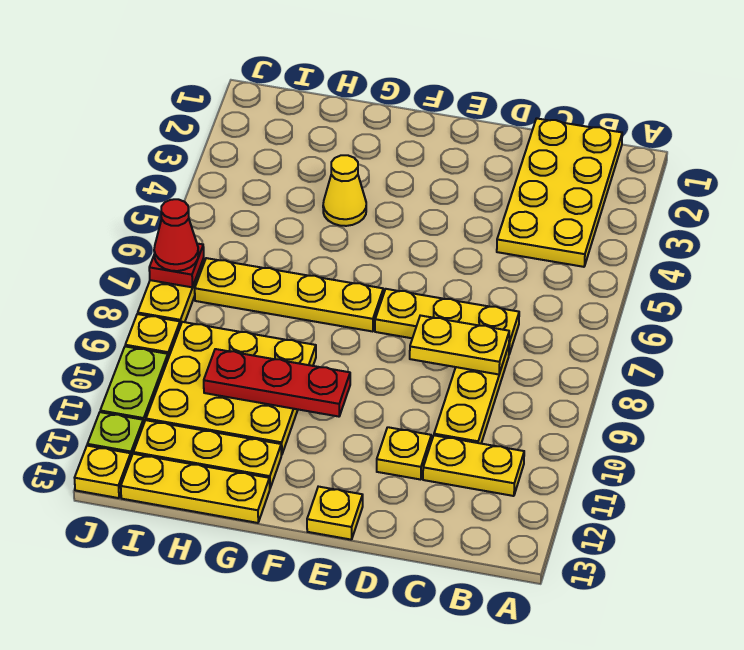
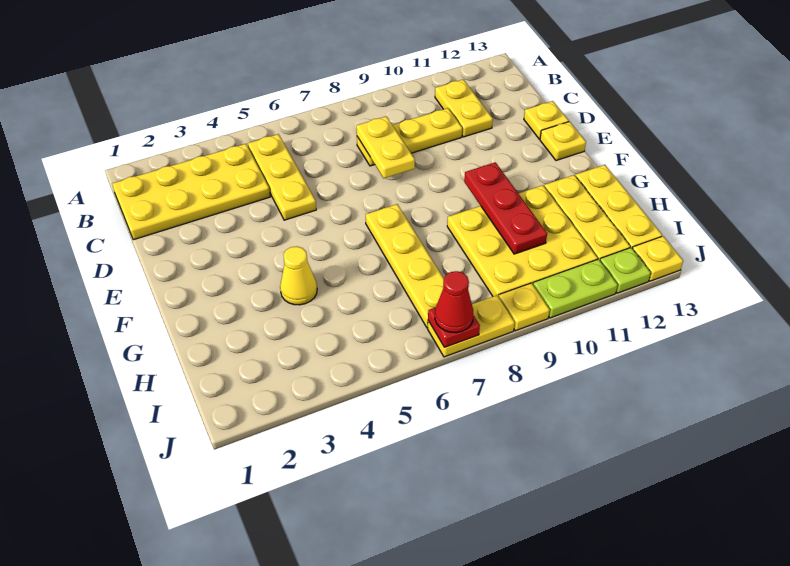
yellow plate C7:E7 level 1 -> yellow plate B5:D5 level 1
yellow plate D11 level 1 -> yellow plate D13 level 1

